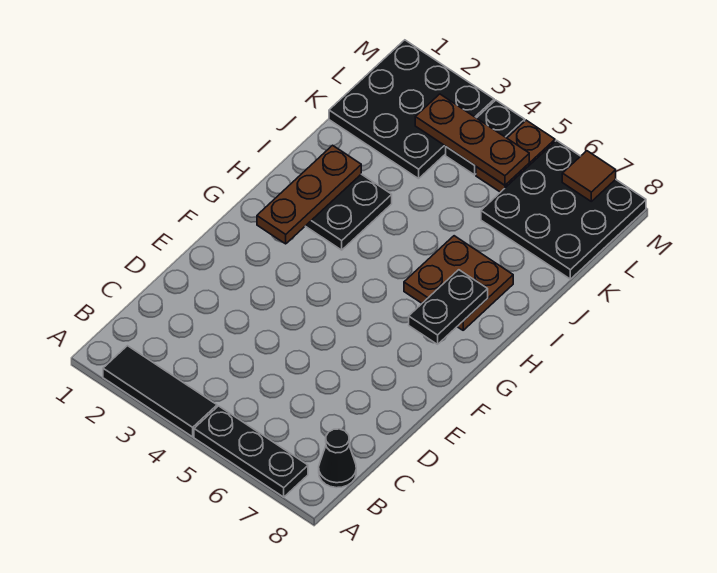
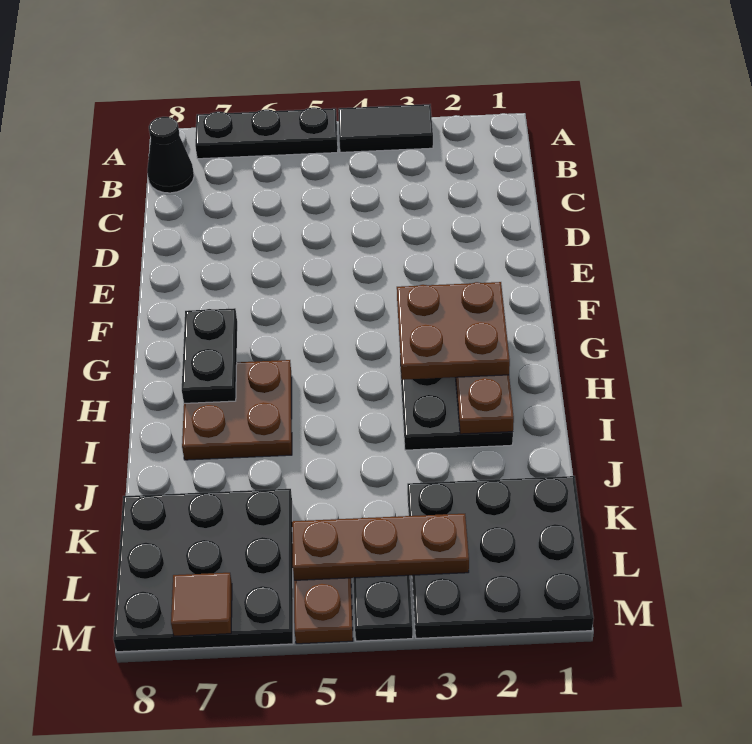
black tile A2:A4 level 1 -> black tile A3:A4 level 1
none -> brown plate G2:H3 level 3

